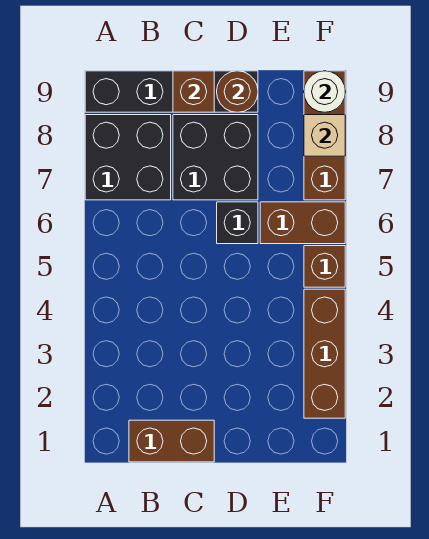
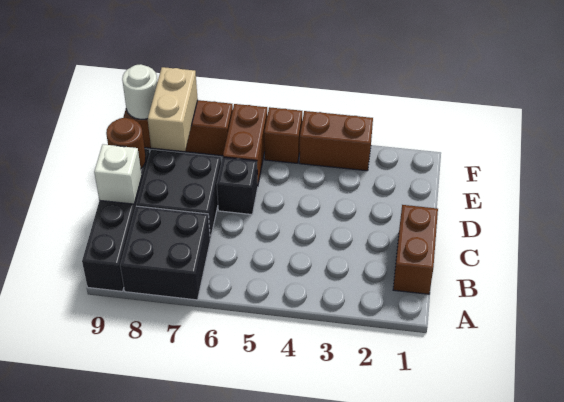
brown brick C9 level 2 -> white brick C9 level 2
brown brick F2:F4 level 1 -> brown brick F3:F4 level 1
tan brick F8 level 2 -> tan brick E8:F8 level 2

